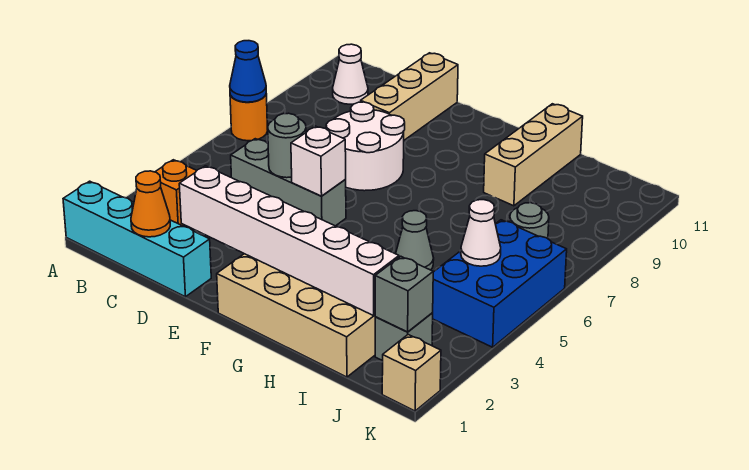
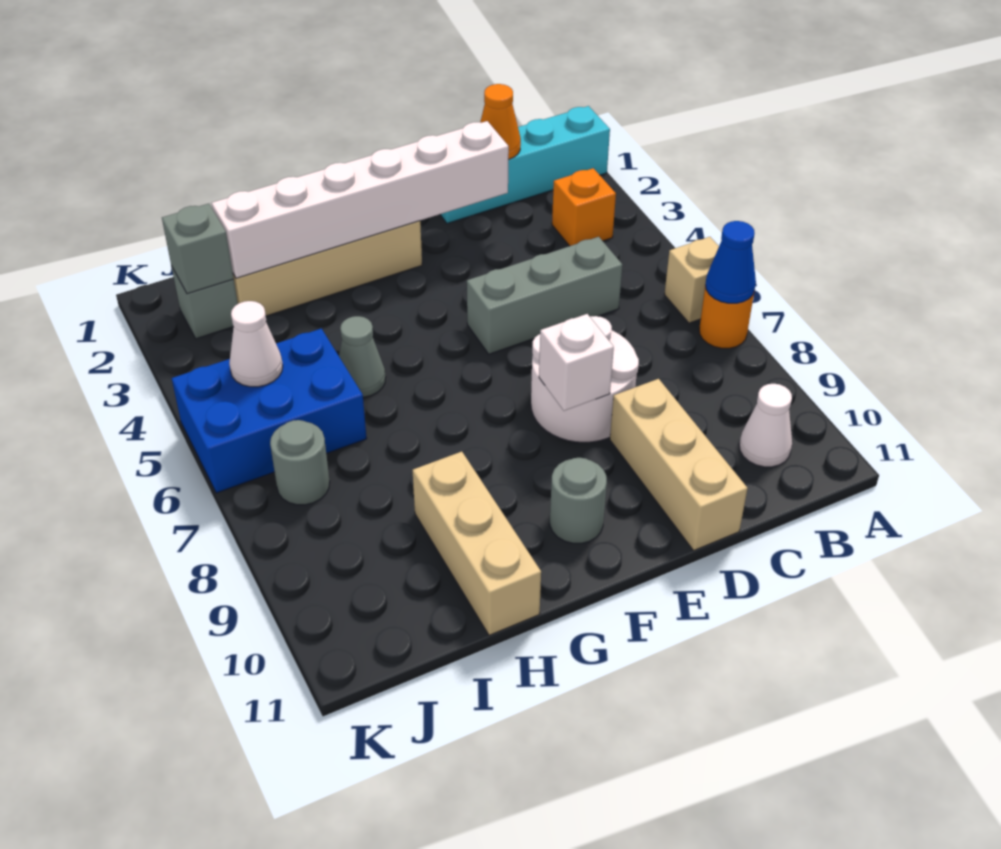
grey round brick D5 level 2 -> grey round brick F10 level 1
white brick E5 level 2 -> white brick E8 level 2
blue brick J4:K6 level 1 -> blue brick I5:K6 level 1
tan brick K1 level 1 -> tan brick A6 level 1

